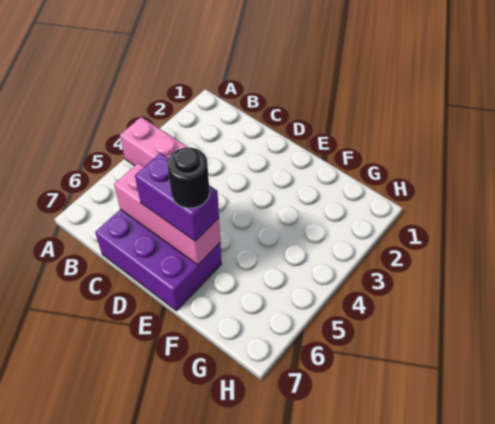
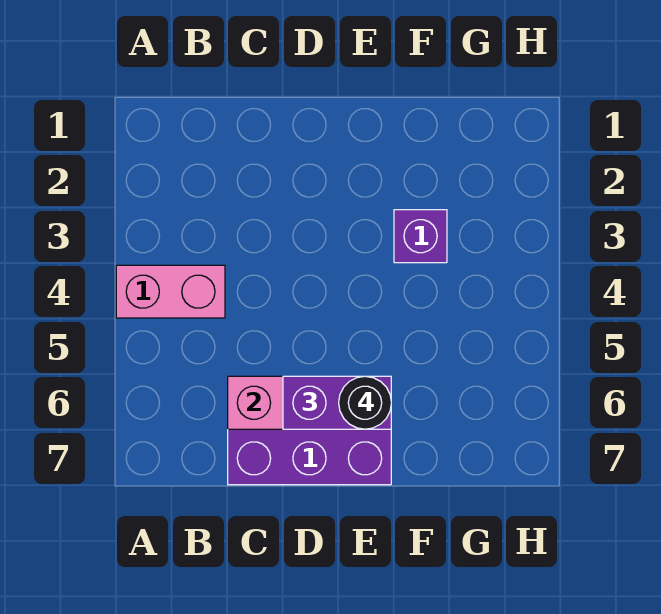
none -> purple brick F3 level 1

